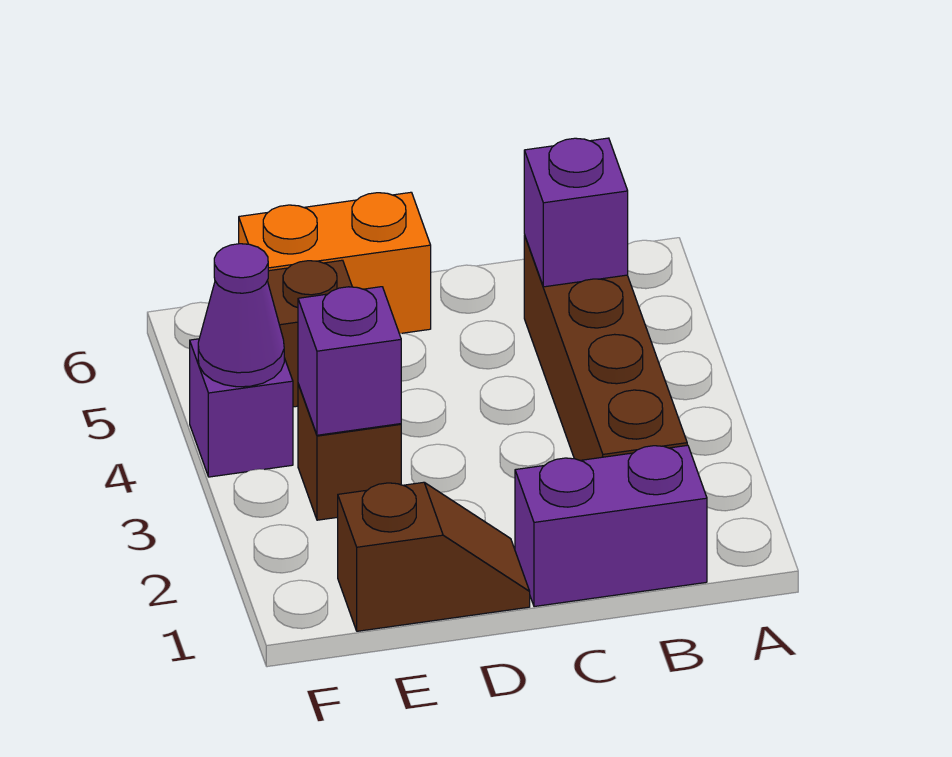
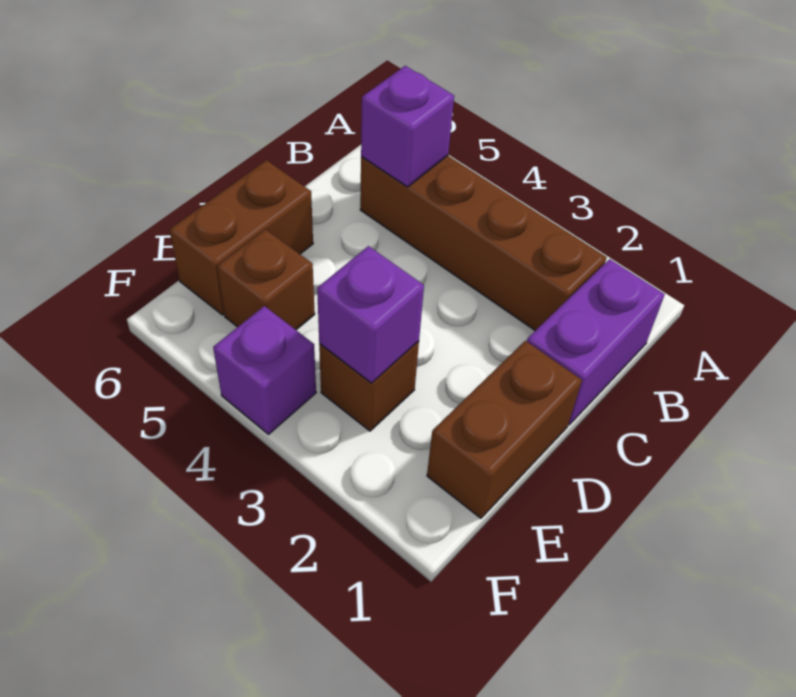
brown slope D1:E1 level 1 top E -> brown brick D1:E1 level 1
orange brick D6:E6 level 1 -> brown brick D6:E6 level 1
purple cone F4 level 2 -> none

